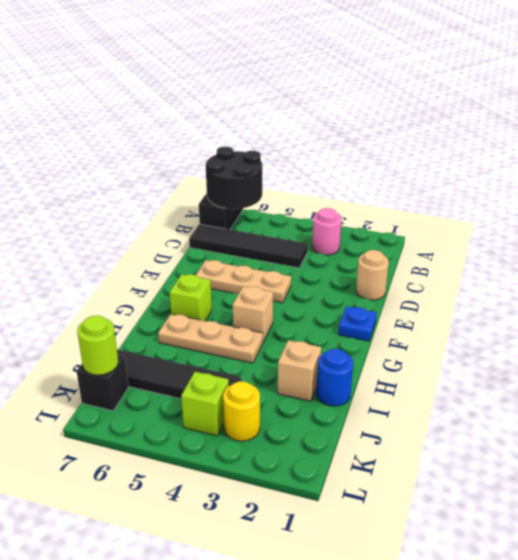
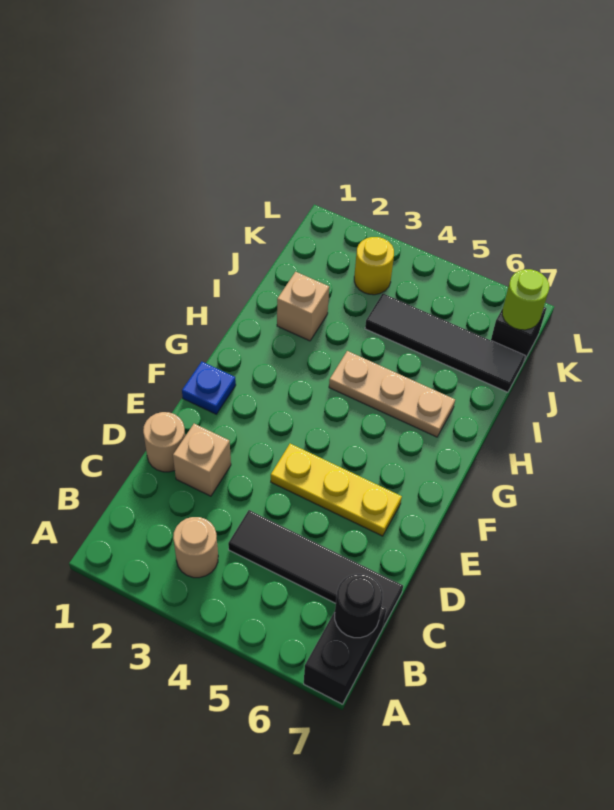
black round brick A6:B7 level 2 -> black round brick B7 level 2
pink round brick B3 level 1 -> tan round brick B3 level 1
tan plate E4:E6 level 1 -> yellow plate E4:E6 level 1
tan brick G4 level 1 -> tan brick D2 level 1
lime brick G6 level 1 -> none
blue round brick I1 level 1 -> none
lime brick K4 level 1 -> none

